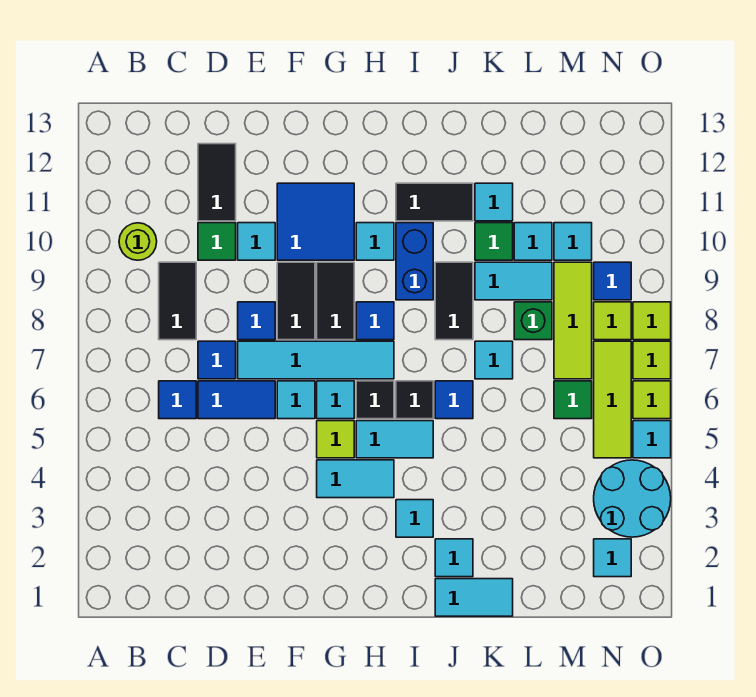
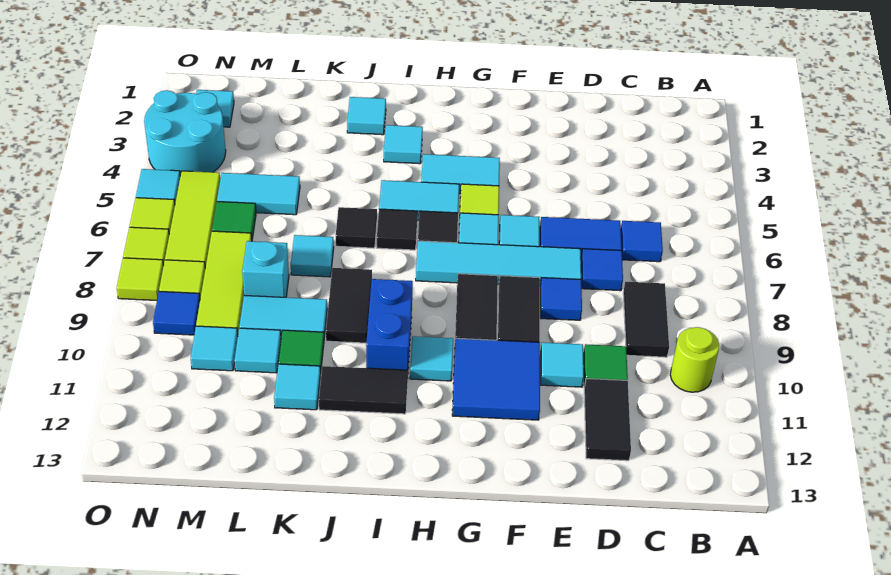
blue tile H8 level 1 -> none
cyan tile J1:K1 level 1 -> cyan tile L5:M5 level 1
blue tile J6 level 1 -> black tile J6 level 1
green brick L8 level 1 -> cyan brick L8 level 1

